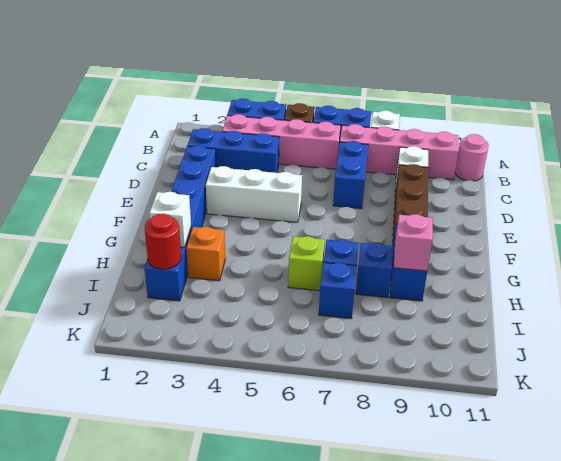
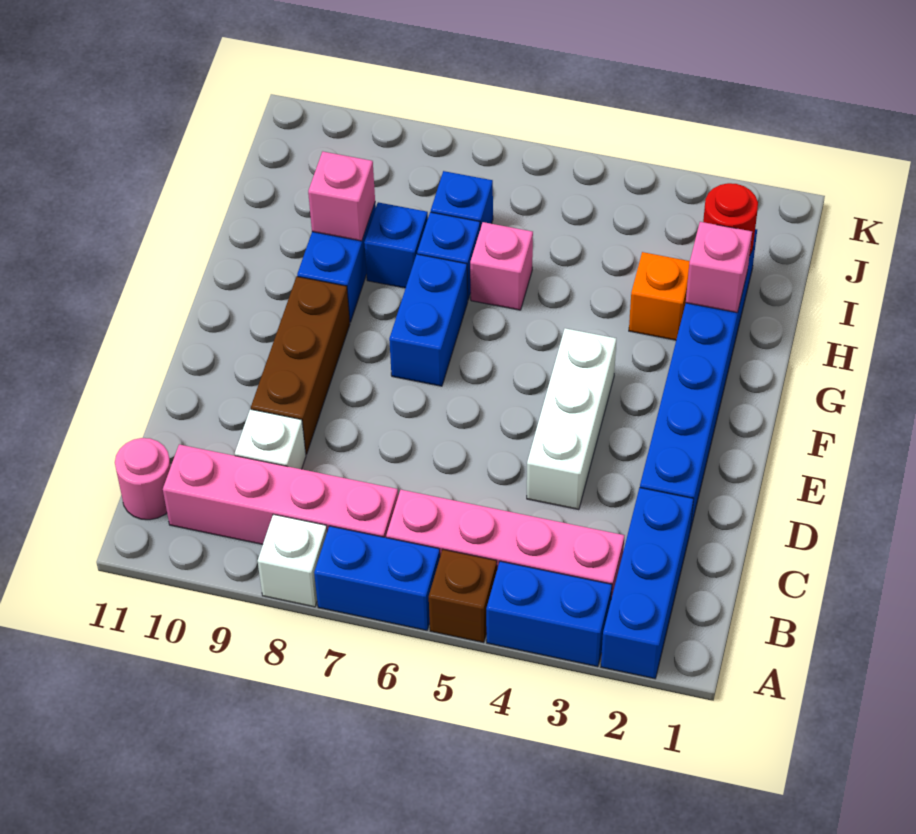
blue brick C2:C4 level 1 -> blue brick A2:C2 level 1
blue brick C7:D7 level 1 -> blue brick F7:G7 level 1
white brick E3:E5 level 1 -> white brick D4:F4 level 1
white brick H2 level 2 -> pink brick H2 level 2
lime brick H6 level 1 -> pink brick H6 level 1

